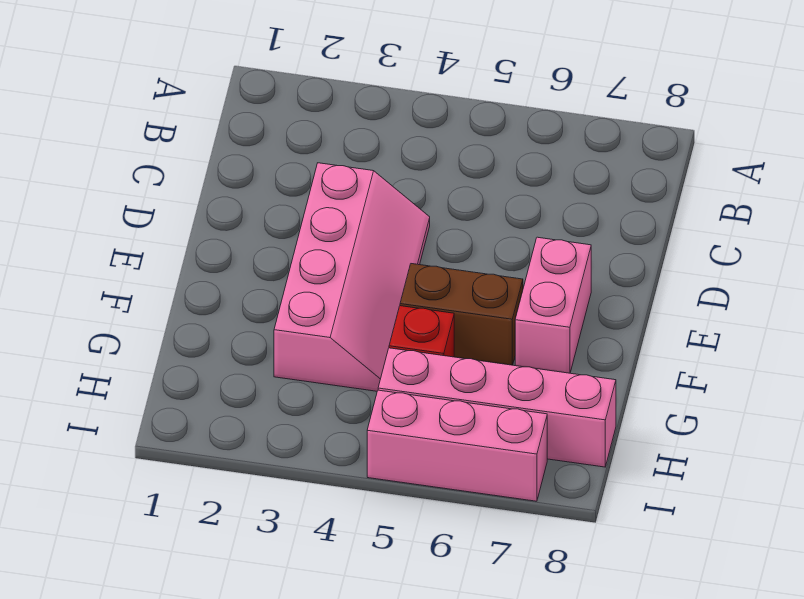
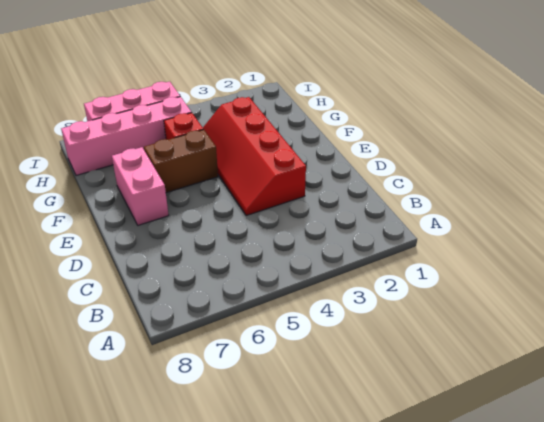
pink slope D3:G4 level 1 top 3 -> red slope D3:G4 level 1 top 3

